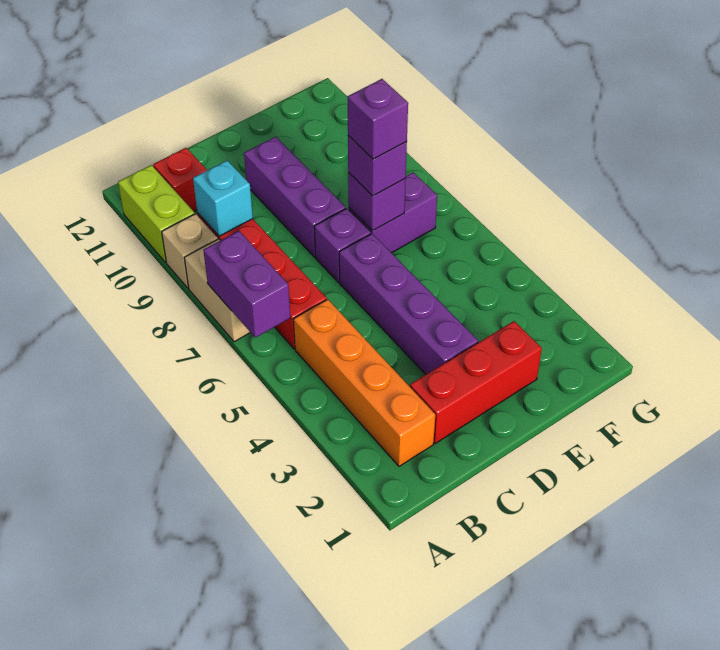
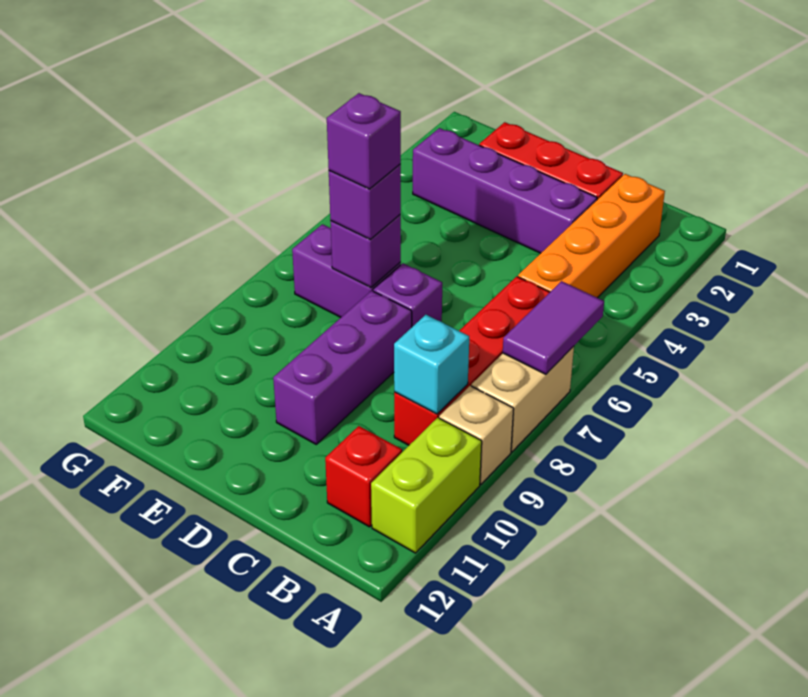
purple brick A6:A7 level 2 -> purple tile A6:A7 level 2
purple brick D3:D6 level 1 -> purple brick C3:F3 level 1

